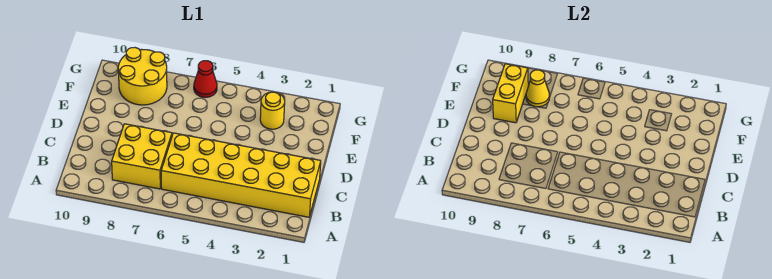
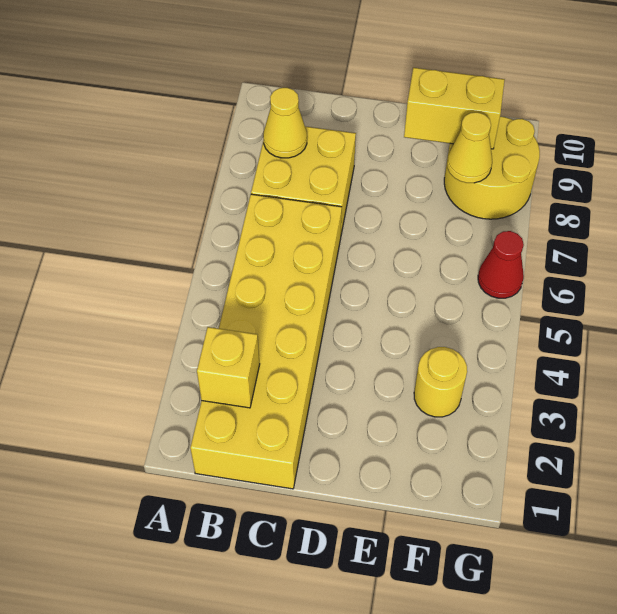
none -> yellow brick B2 level 2
none -> yellow cone B8 level 2

